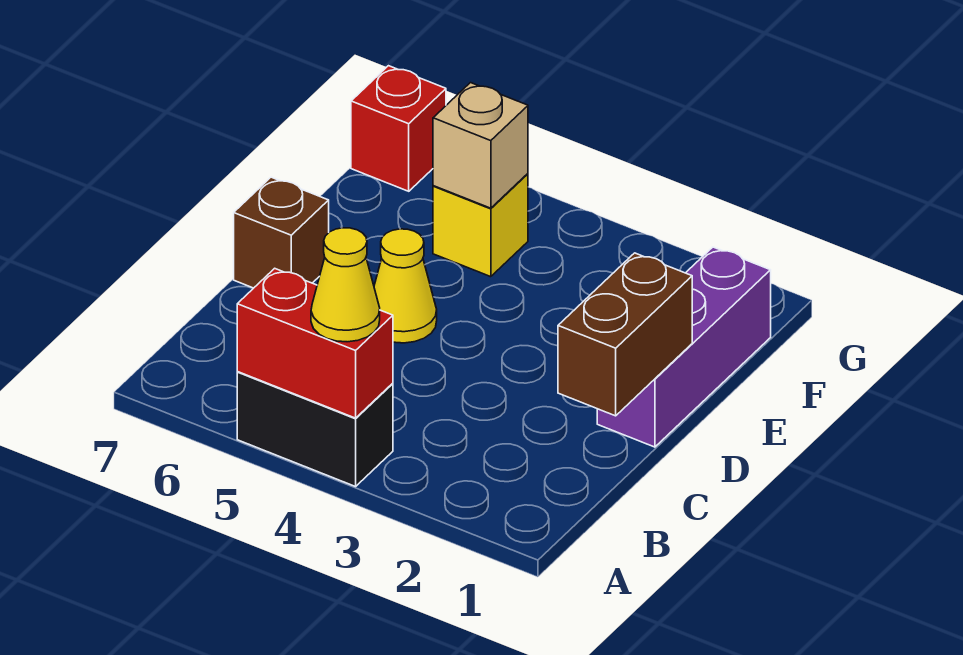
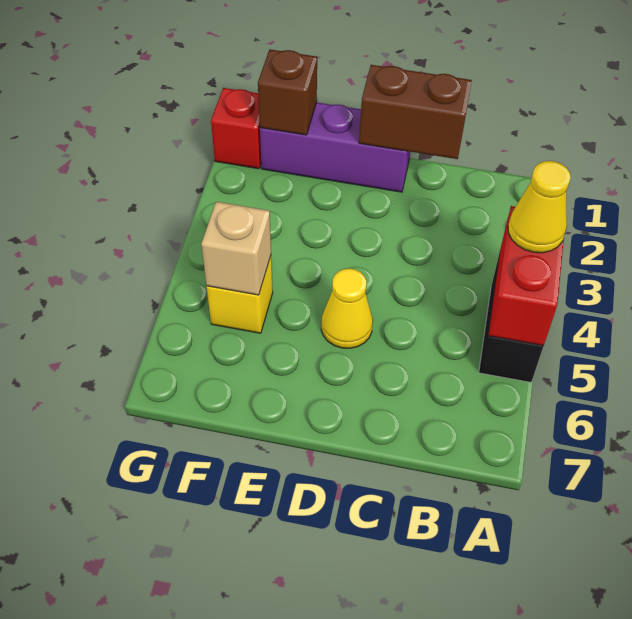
brown brick D7 level 1 -> brown brick F1 level 2
red brick G7 level 1 -> red brick G1 level 1

